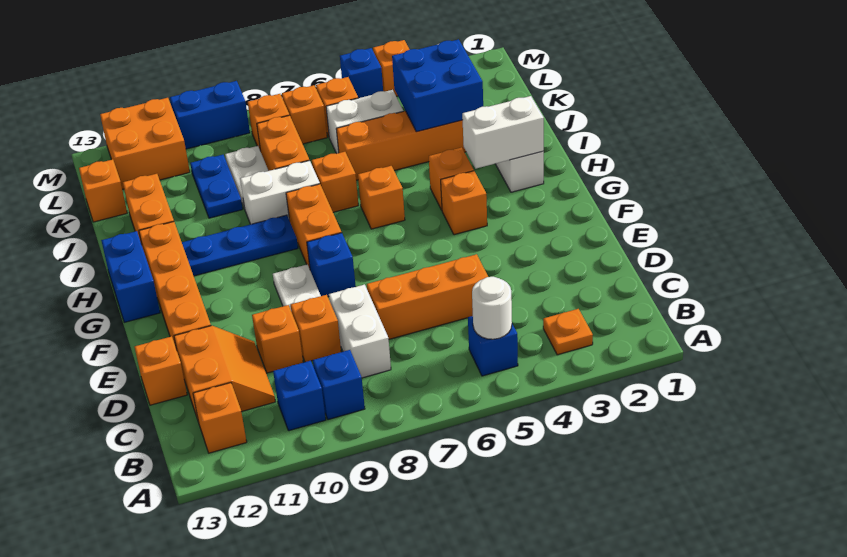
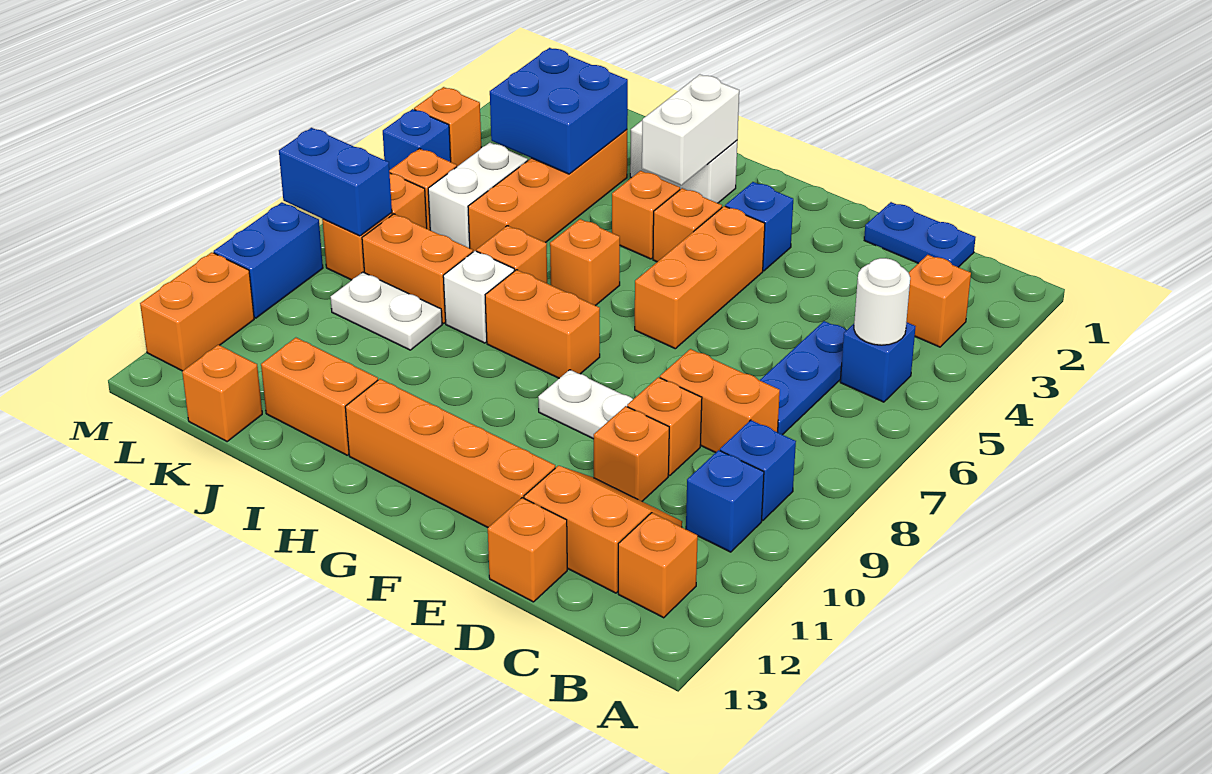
orange plate B3 level 1 -> orange brick B3 level 1
white brick C8:D8 level 1 -> orange brick C8:D8 level 1
orange brick D5:D7 level 1 -> orange brick F4:F6 level 1
blue brick F8 level 1 -> blue brick F3 level 1
blue brick G13:H13 level 1 -> blue brick L8:M8 level 2
blue plate H9:H11 level 1 -> blue plate C5:C7 level 1
white brick I8:I9 level 1 -> white brick I8 level 1
blue plate J10:K10 level 1 -> blue plate C1:D1 level 1
orange brick L11:M12 level 1 -> orange brick M11:M12 level 1

